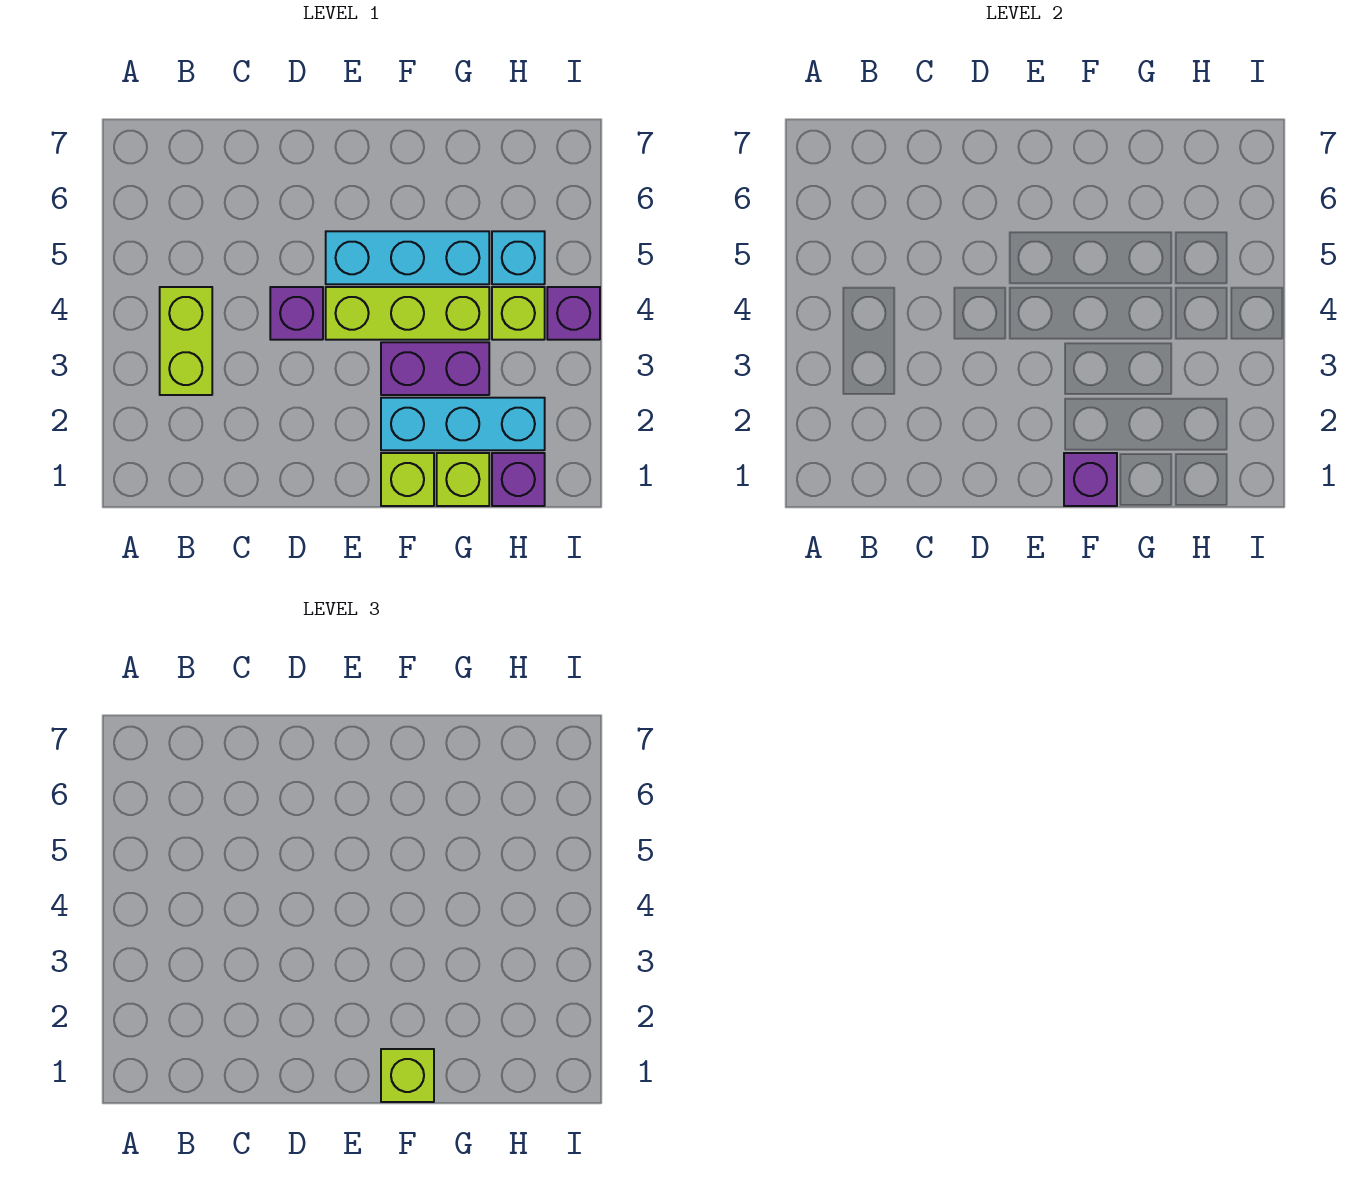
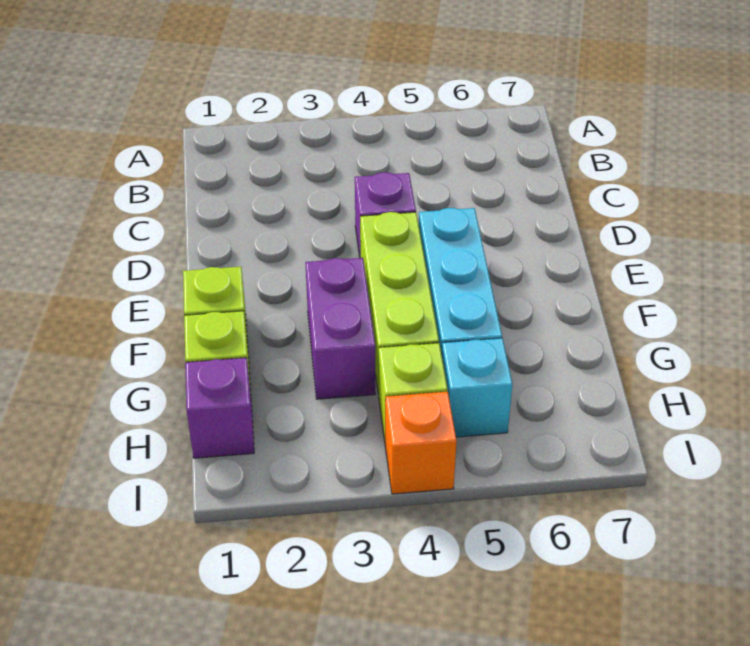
lime brick B3:B4 level 1 -> none
purple brick F1 level 2 -> none
lime brick F1 level 3 -> none
cyan brick F2:H2 level 1 -> none
purple brick I4 level 1 -> orange brick I4 level 1

